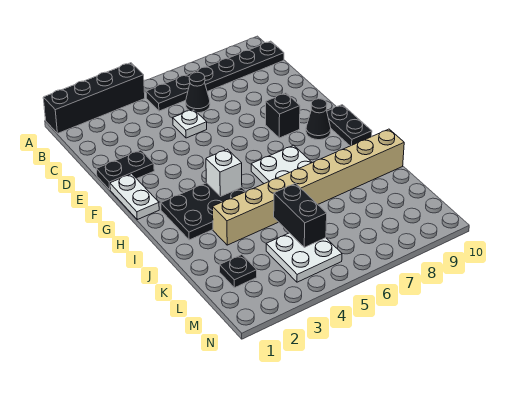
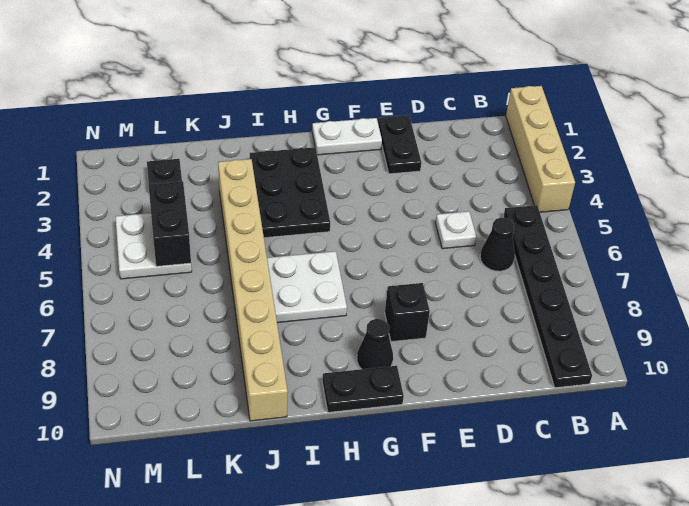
black brick A1:A4 level 1 -> tan brick A1:A4 level 1
white brick H4 level 2 -> none
black brick K5:L5 level 2 -> black brick L4:L5 level 2

